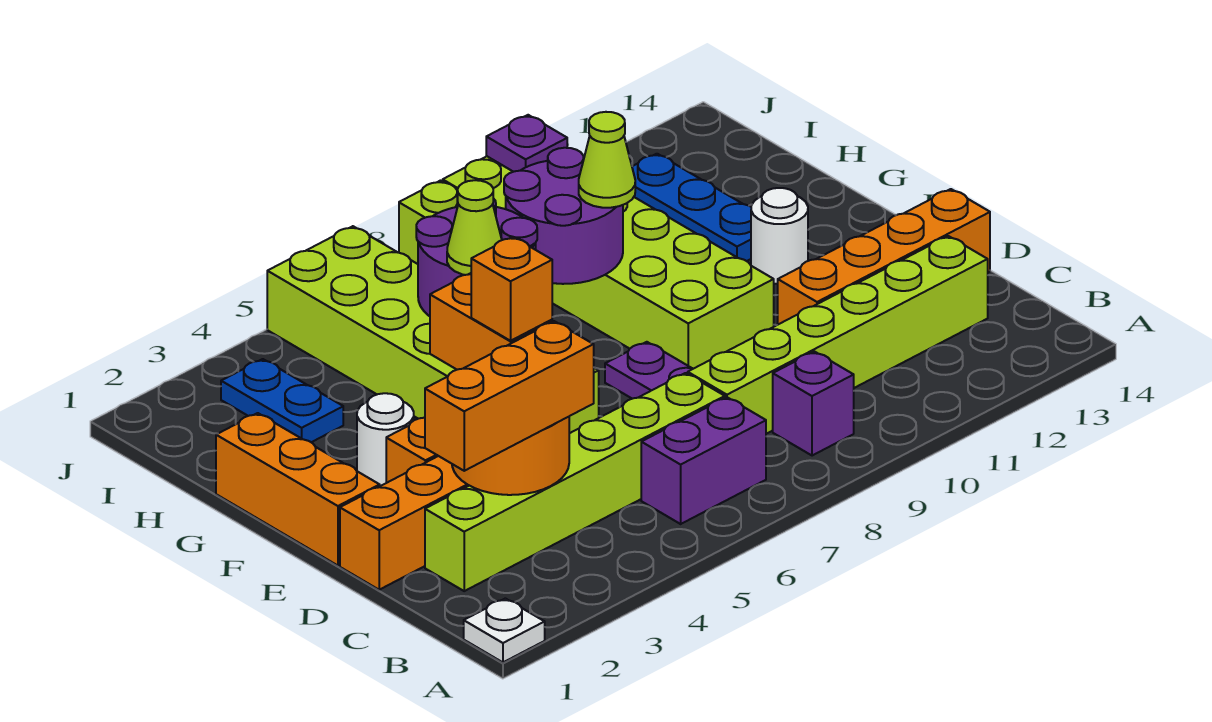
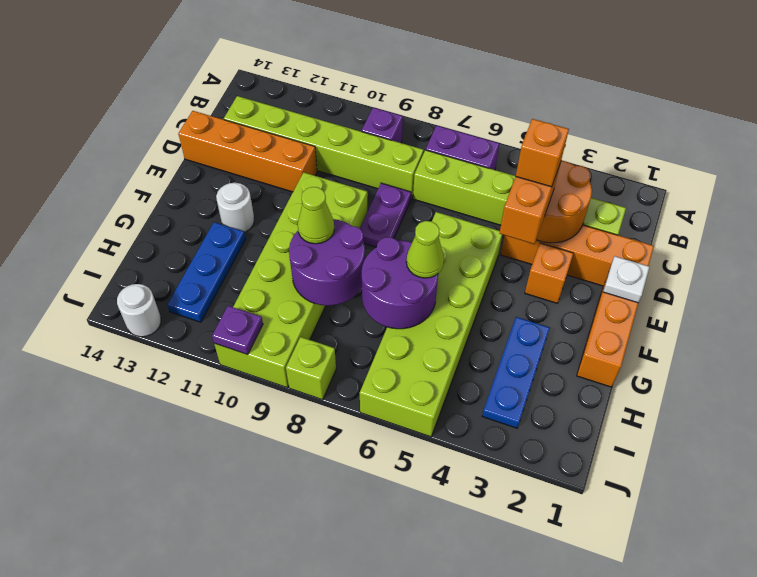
white plate A1 level 1 -> white plate E1 level 2
orange brick C2:C4 level 3 -> none
white round brick F3 level 1 -> white round brick J13 level 1
blue plate H3:I3 level 1 -> blue plate G3:I3 level 1

